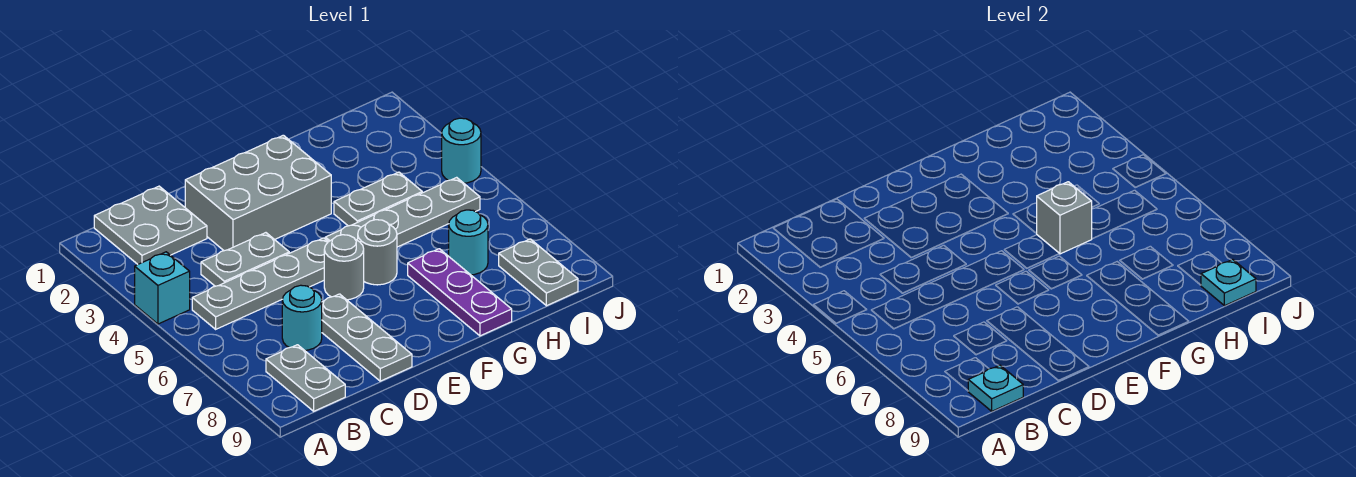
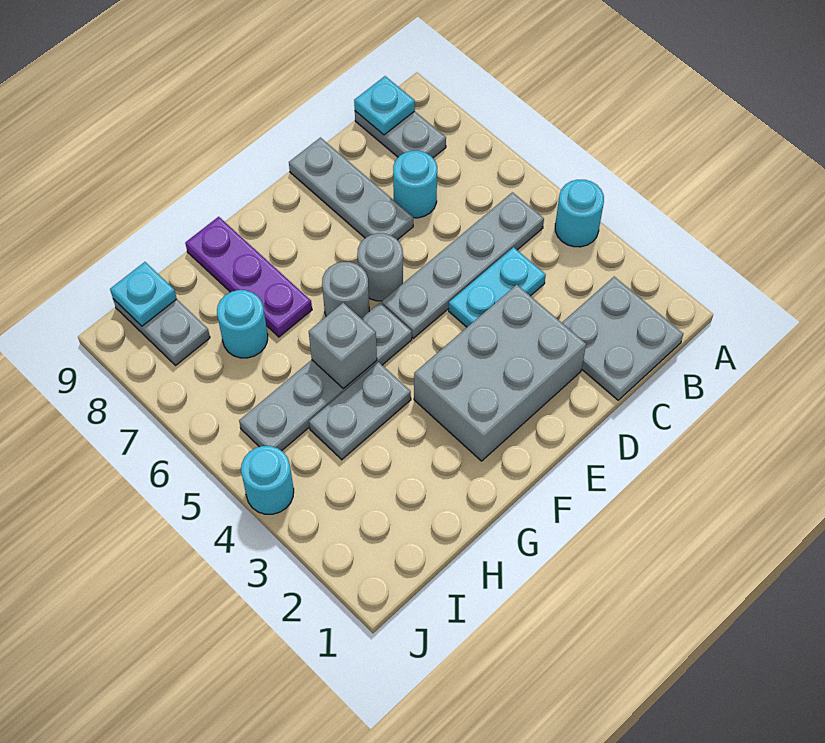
cyan brick A4 level 1 -> cyan round brick A4 level 1
grey plate C4:D4 level 1 -> cyan plate C4:D4 level 1

